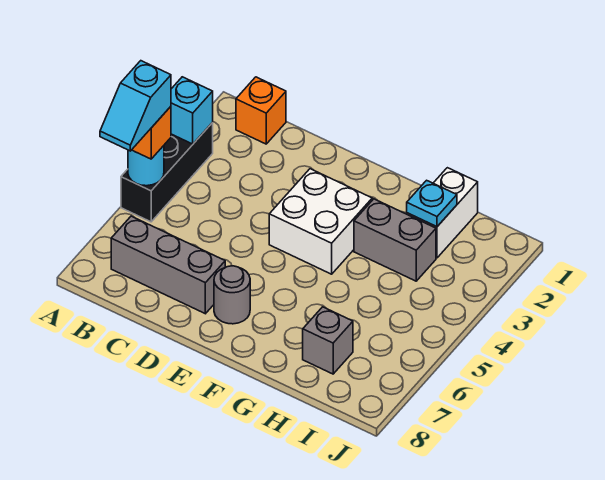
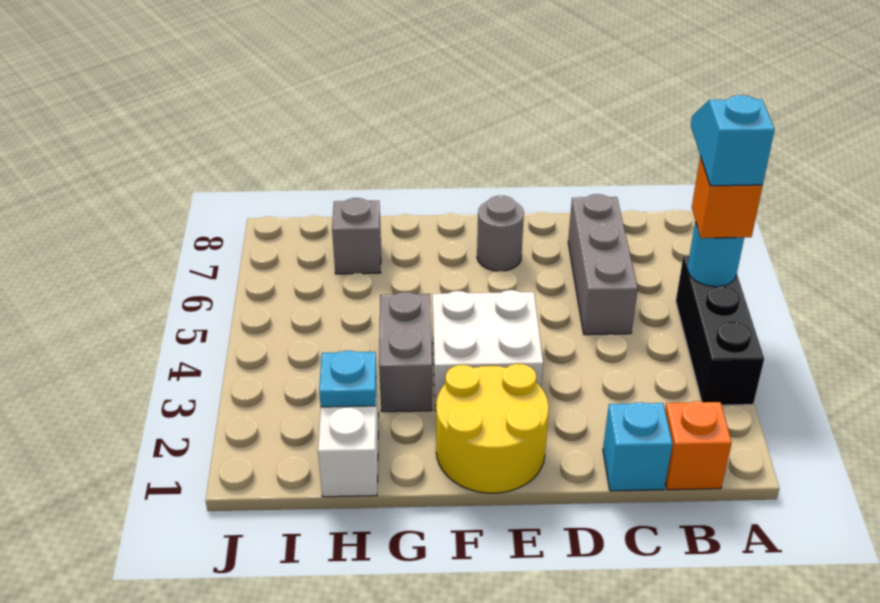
cyan brick A3 level 2 -> cyan brick C1 level 1
grey brick B7:D7 level 1 -> grey brick C5:C7 level 1
none -> yellow round brick E1:F2 level 1
grey brick G3:H3 level 1 -> grey brick G3:G4 level 1

